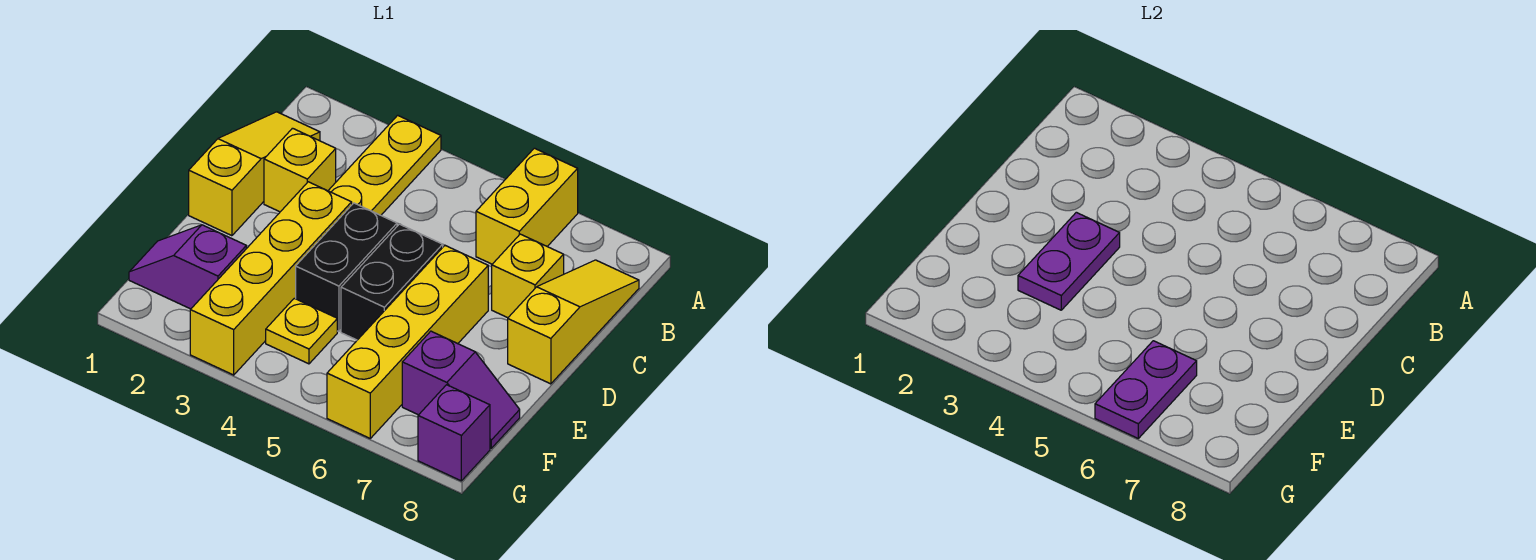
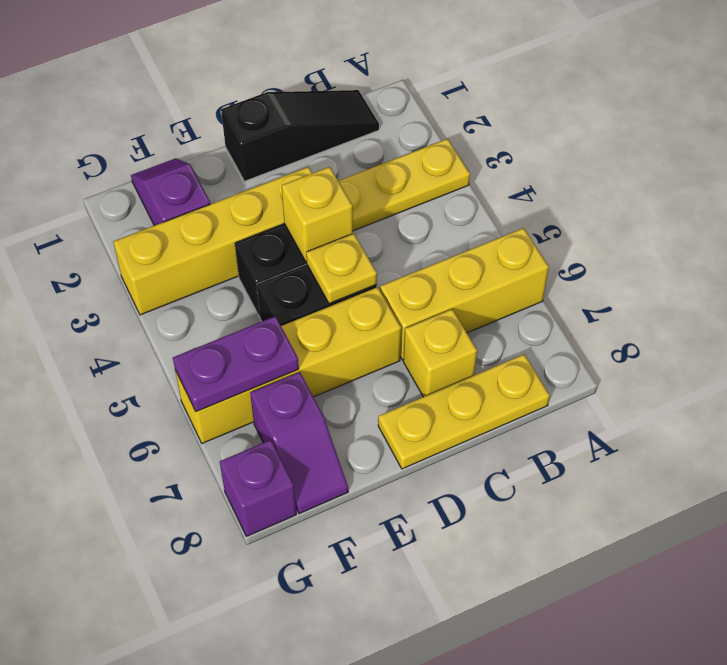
yellow brick A6:B6 level 1 -> yellow brick A6:C6 level 1
yellow slope B1:D1 level 1 top D -> black slope B1:D1 level 1 top D
yellow slope B8:D8 level 1 top D -> yellow plate B8:D8 level 1
yellow brick C2 level 1 -> yellow brick D4 level 2
purple plate D3:E3 level 2 -> none
yellow plate F4 level 1 -> yellow plate D5 level 2

